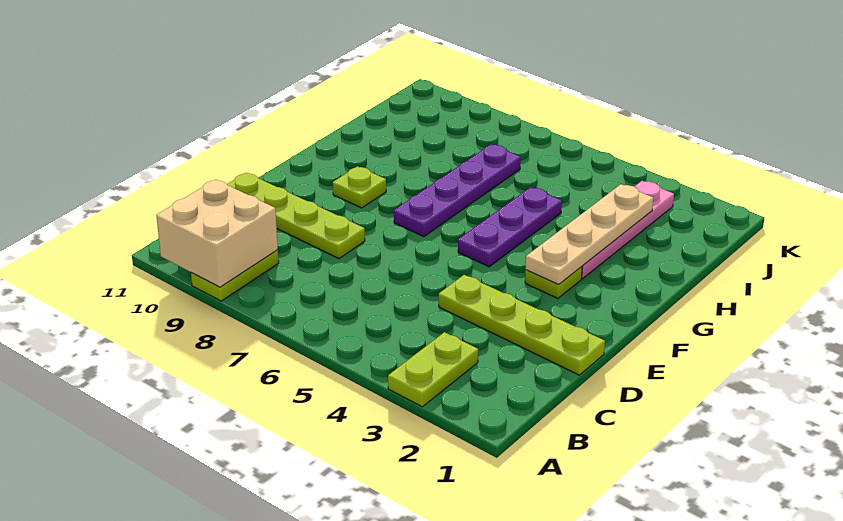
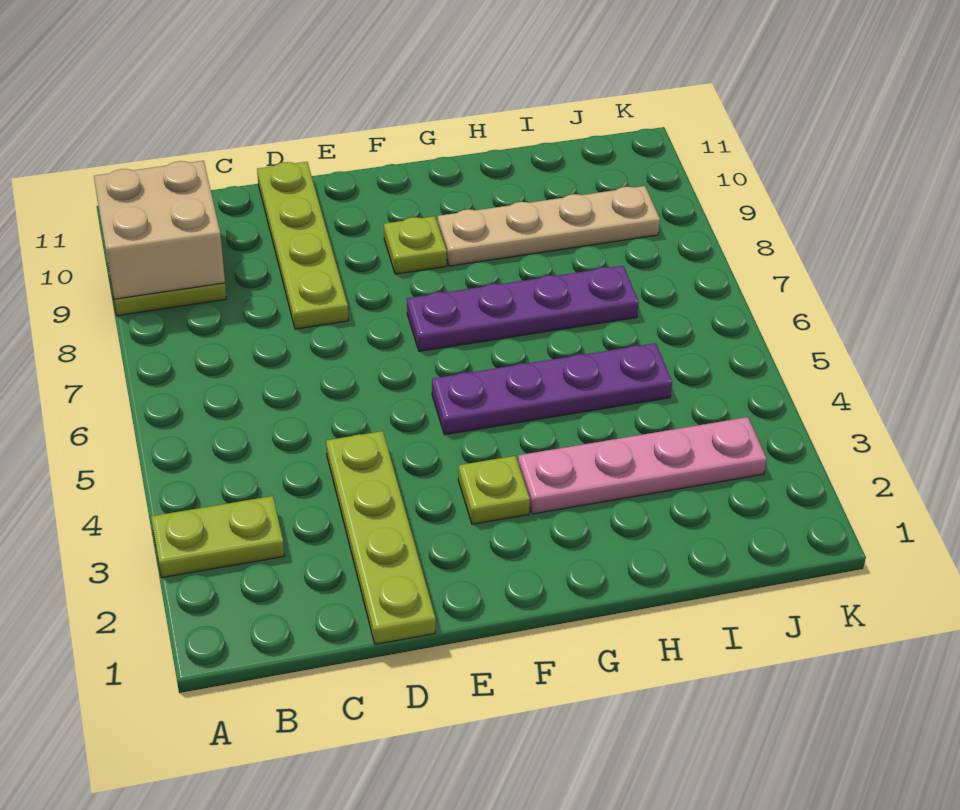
tan plate F3:I3 level 2 -> tan plate G9:J9 level 1
purple plate F5:H5 level 1 -> purple plate F5:I5 level 1

